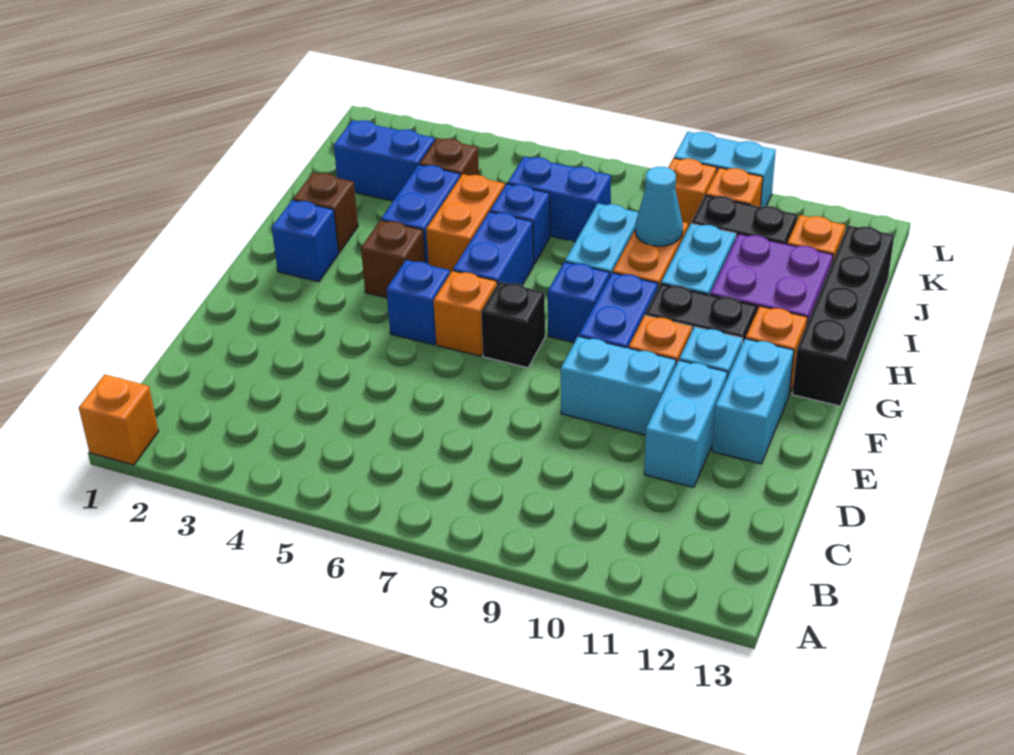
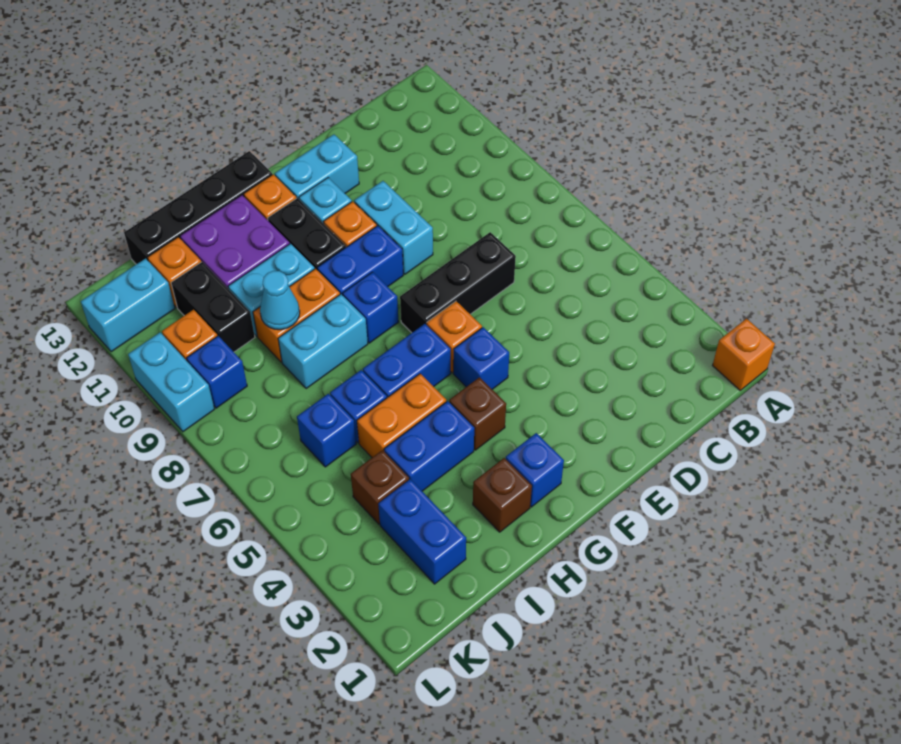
cyan brick D11:E11 level 1 -> cyan brick K12:L12 level 1
black brick F7 level 1 -> black brick D7:F7 level 1
blue brick J6:J7 level 1 -> blue brick J6 level 1
orange brick K9 level 1 -> blue brick K9 level 1

